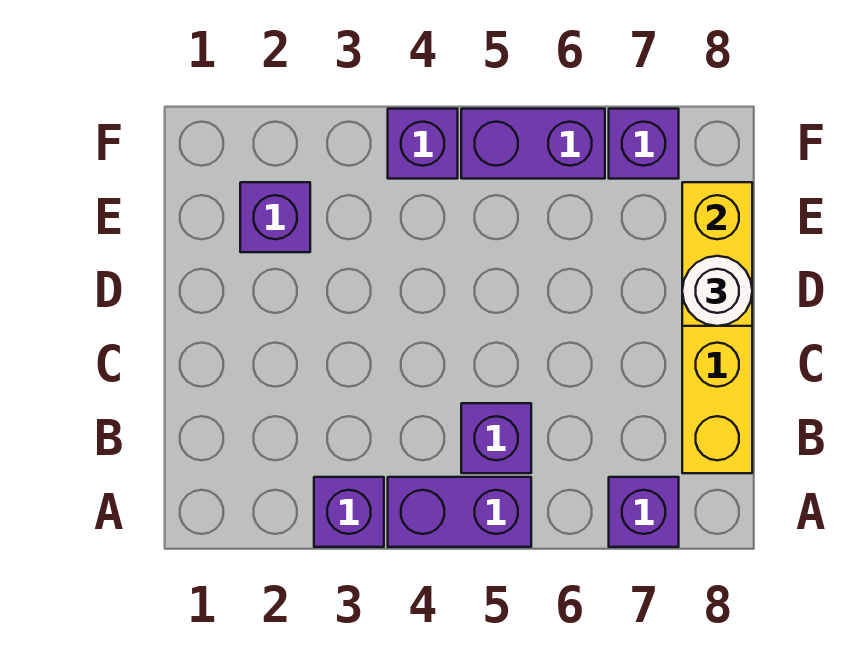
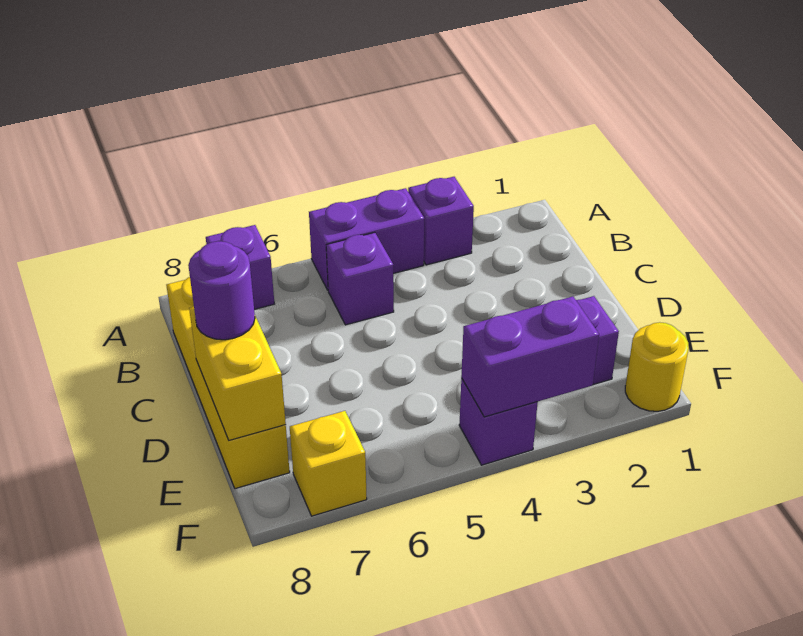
white round brick D8 level 3 -> purple round brick D8 level 3
none -> yellow round brick F1 level 1
purple brick F5:F6 level 1 -> purple brick F3:F4 level 2
purple brick F7 level 1 -> yellow brick F7 level 1

